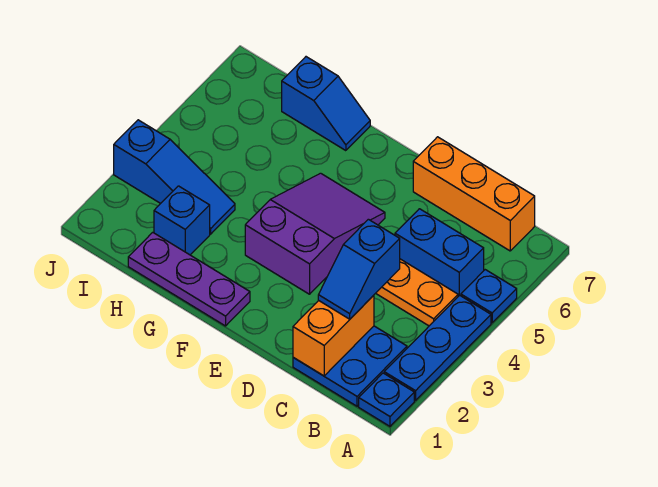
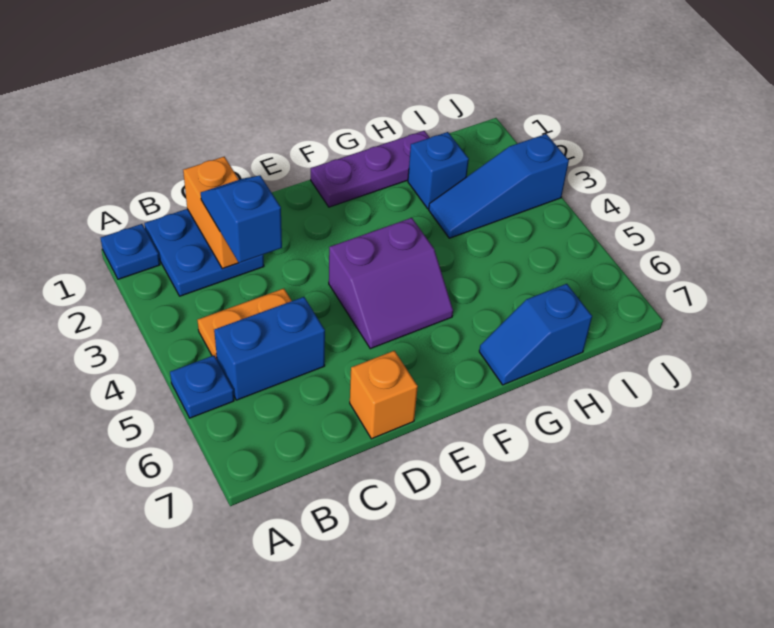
blue plate A2:A4 level 1 -> none
orange brick B7:D7 level 1 -> orange brick D7 level 1
purple slope E3:F5 level 1 top 3 -> purple slope E4:F5 level 1 top 4

